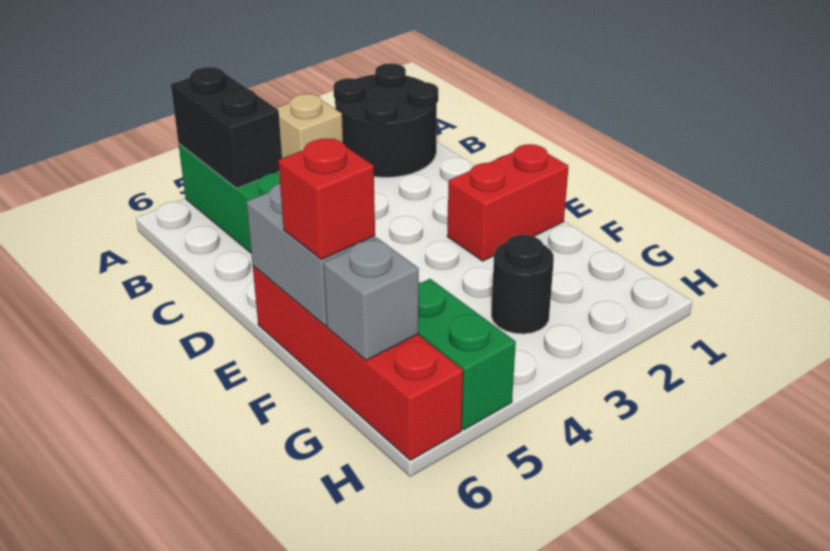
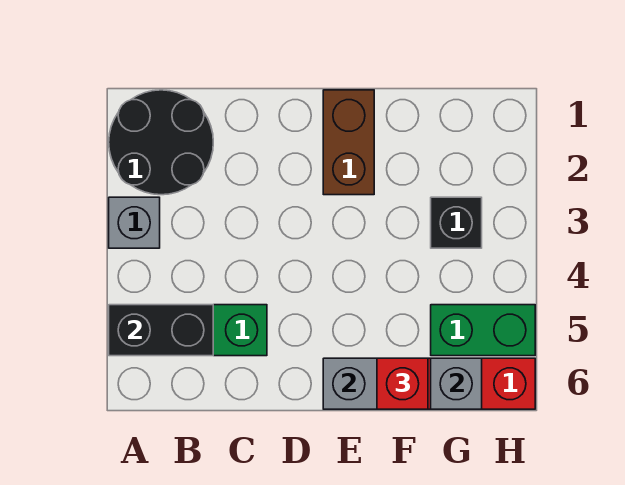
tan brick A3 level 1 -> grey brick A3 level 1
red brick E1:E2 level 1 -> brown brick E1:E2 level 1
black round brick G3 level 1 -> black brick G3 level 1

